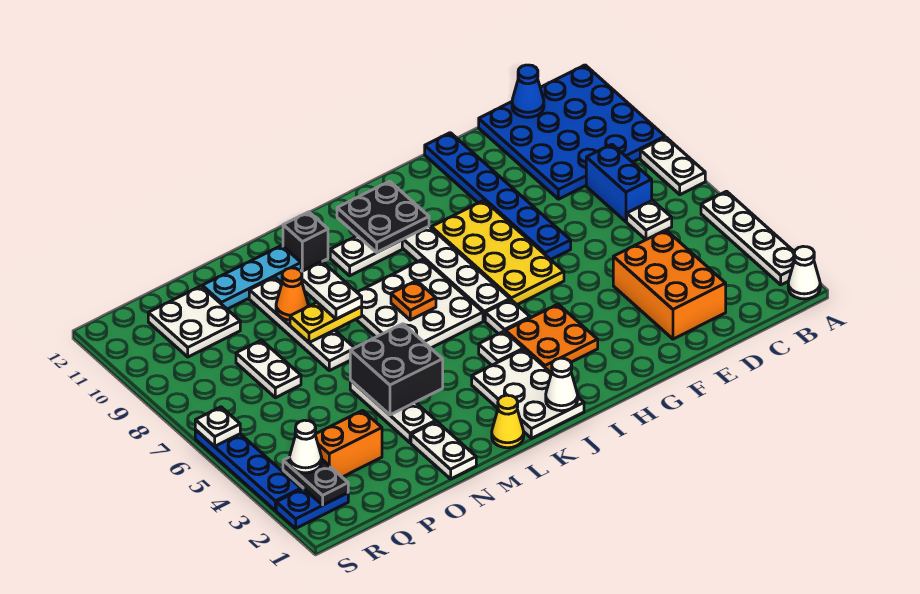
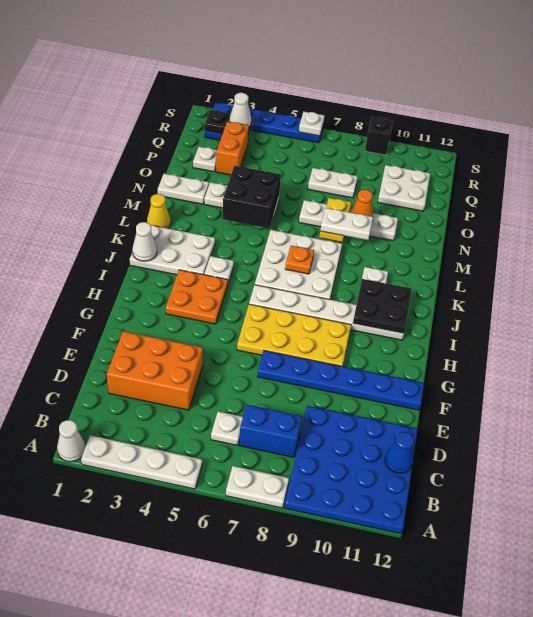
white plate I5 level 1 -> white plate P2 level 1
black brick L11 level 1 -> black brick S9 level 1
cyan plate M11:O11 level 1 -> none

